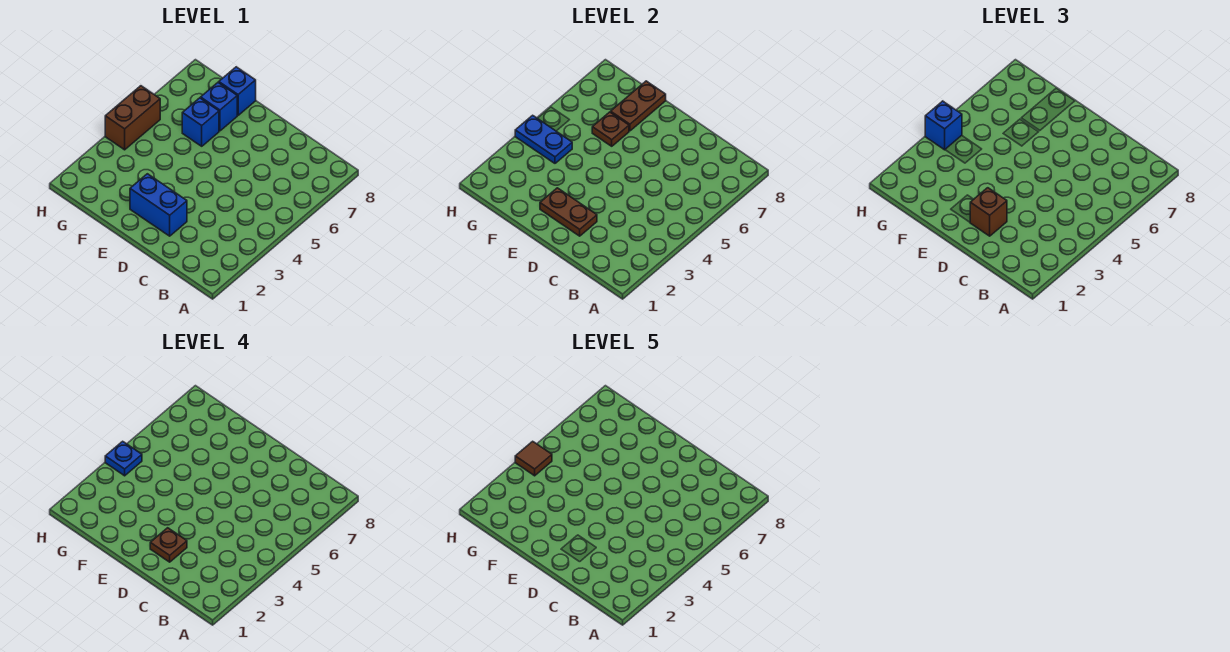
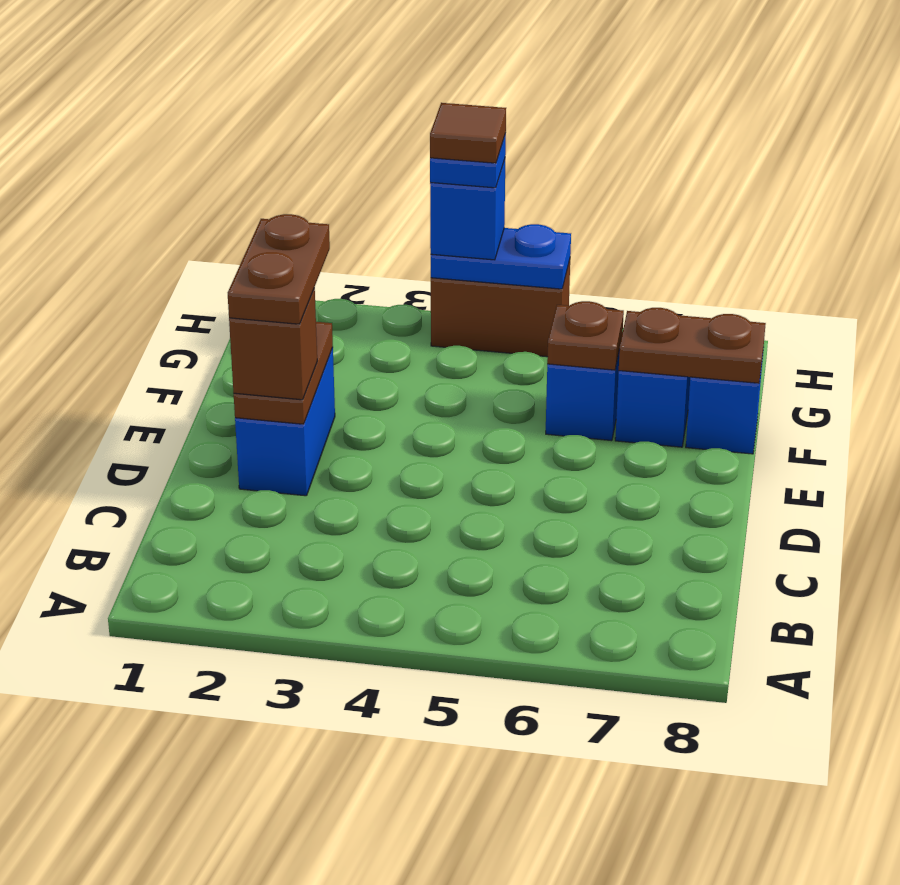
brown plate D2 level 4 -> brown plate D2:E2 level 4
blue plate G4:H4 level 2 -> blue plate H4:H5 level 2

